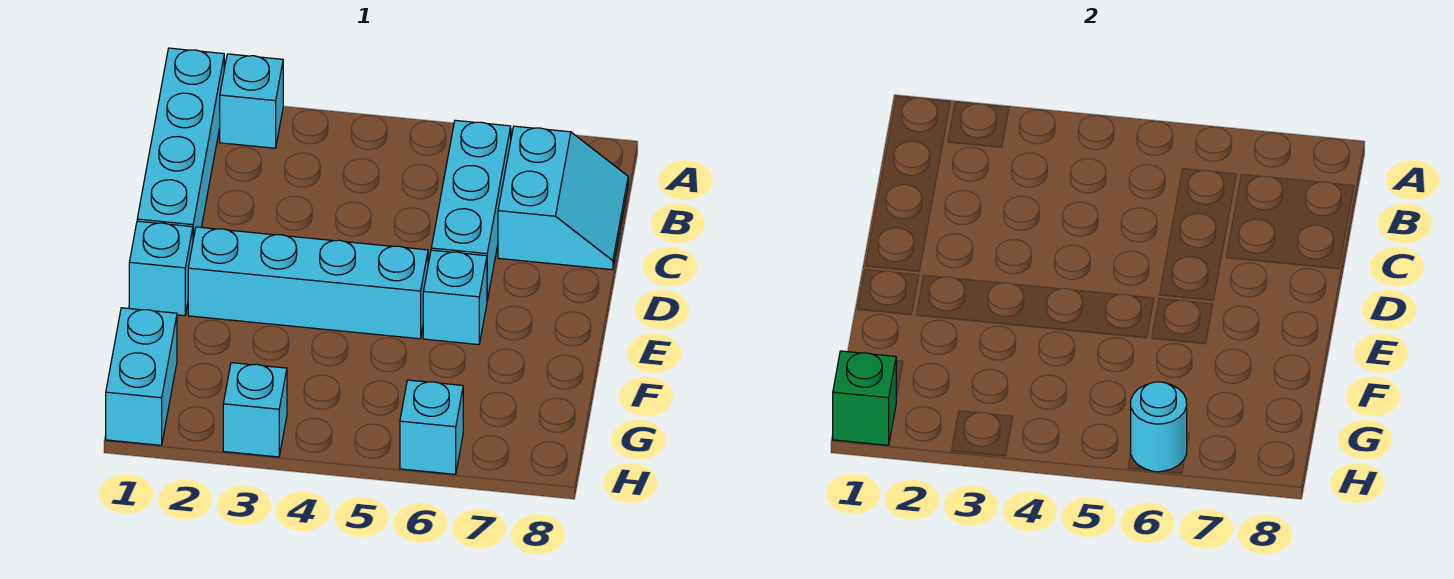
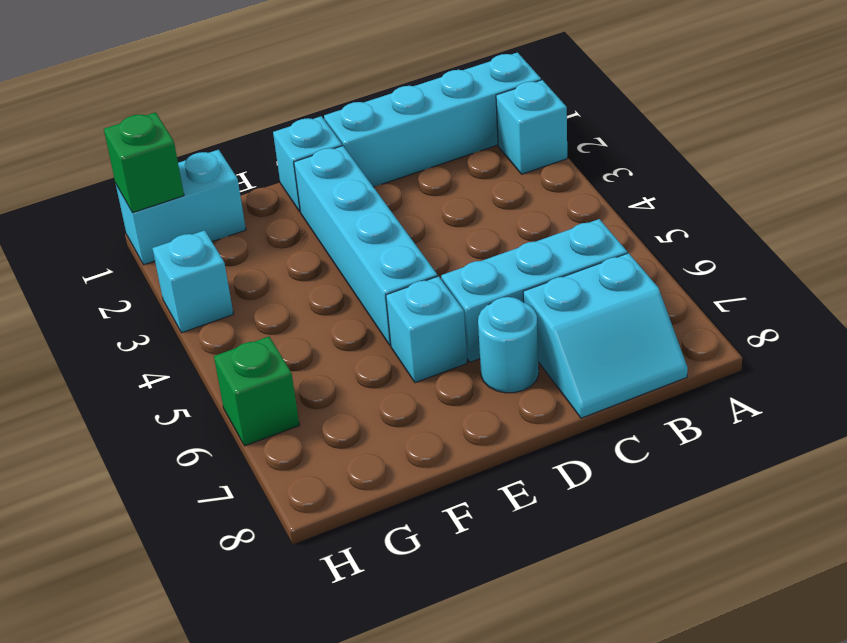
cyan brick H6 level 1 -> green brick H6 level 1
cyan round brick H6 level 2 -> cyan round brick D7 level 1

